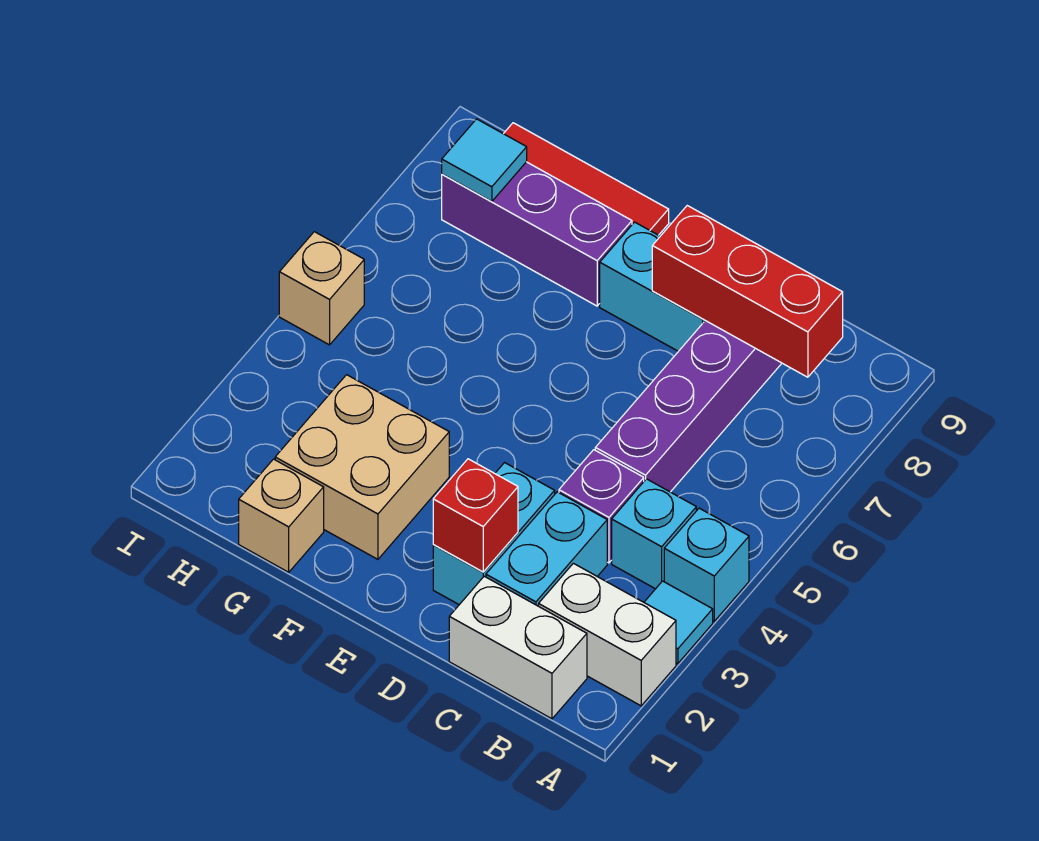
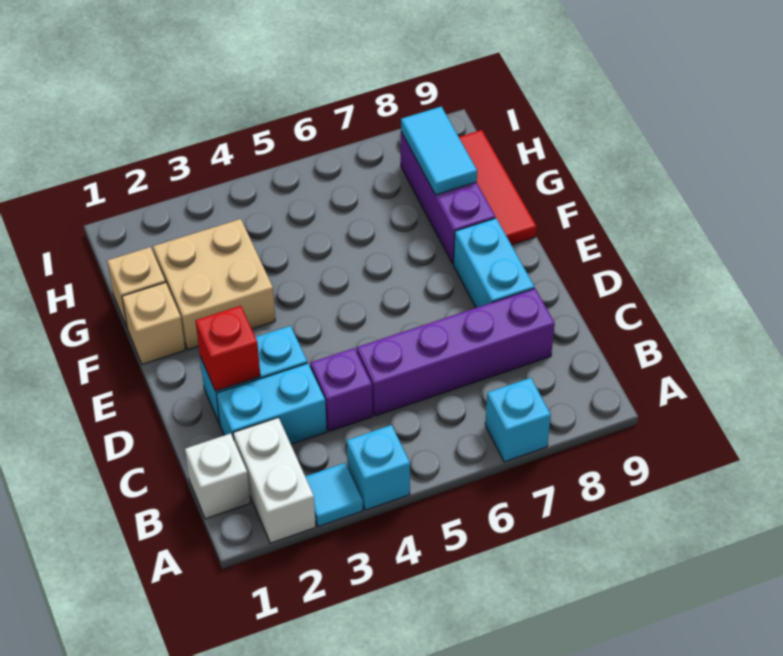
white brick B1:C1 level 1 -> white brick B1 level 1
cyan brick B4 level 1 -> cyan brick A7 level 1
red brick B8:D8 level 2 -> none
cyan tile H8 level 2 -> cyan tile G8:H8 level 2
tan brick I5 level 1 -> tan brick F1 level 1

